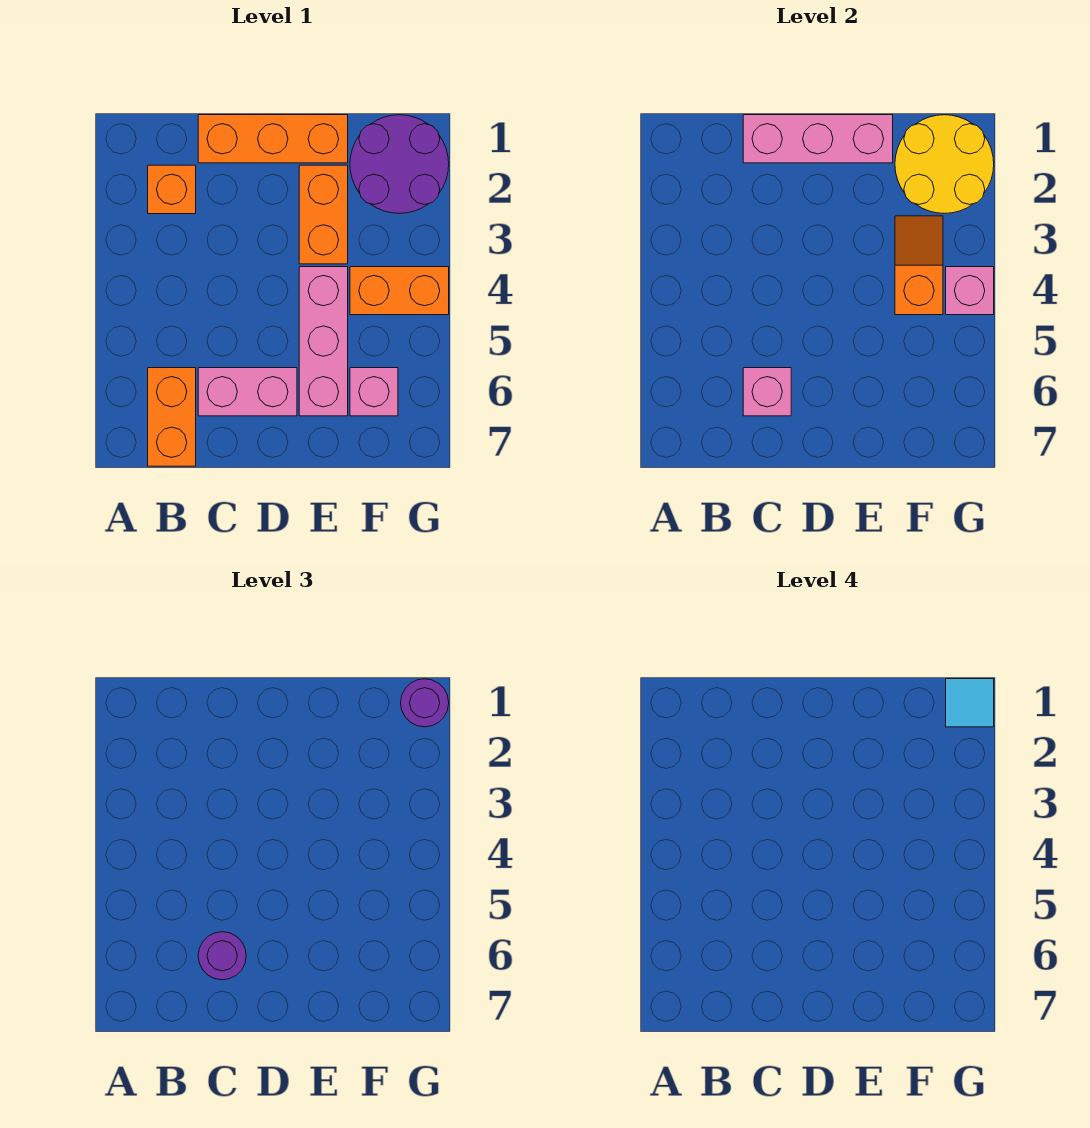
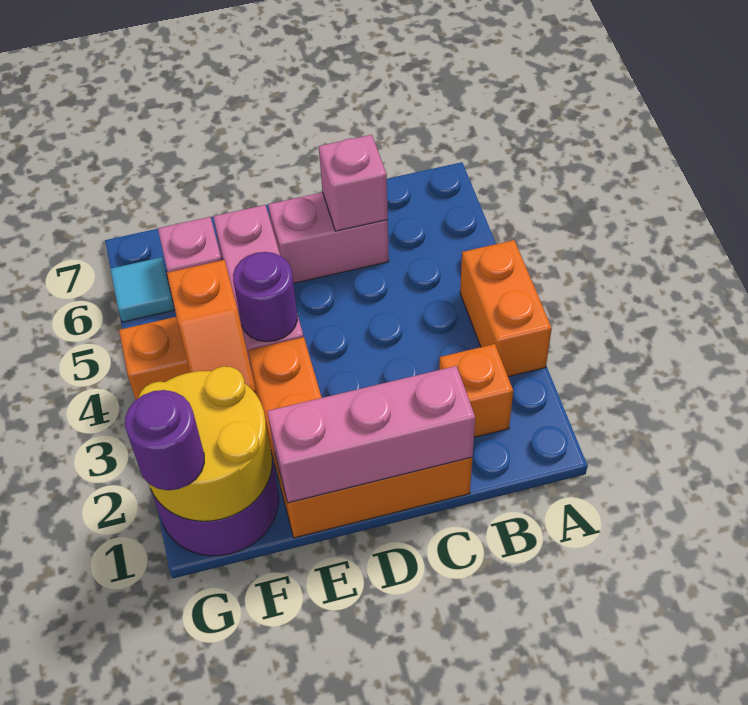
orange brick B6:B7 level 1 -> orange brick A3:A4 level 1
purple round brick C6 level 3 -> purple round brick E4 level 2
cyan tile G1 level 4 -> cyan tile G6 level 1
pink brick G4 level 2 -> none

